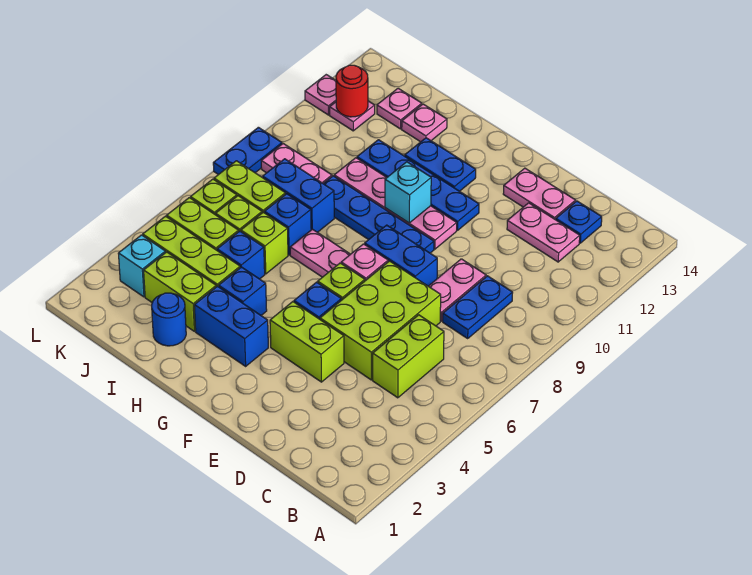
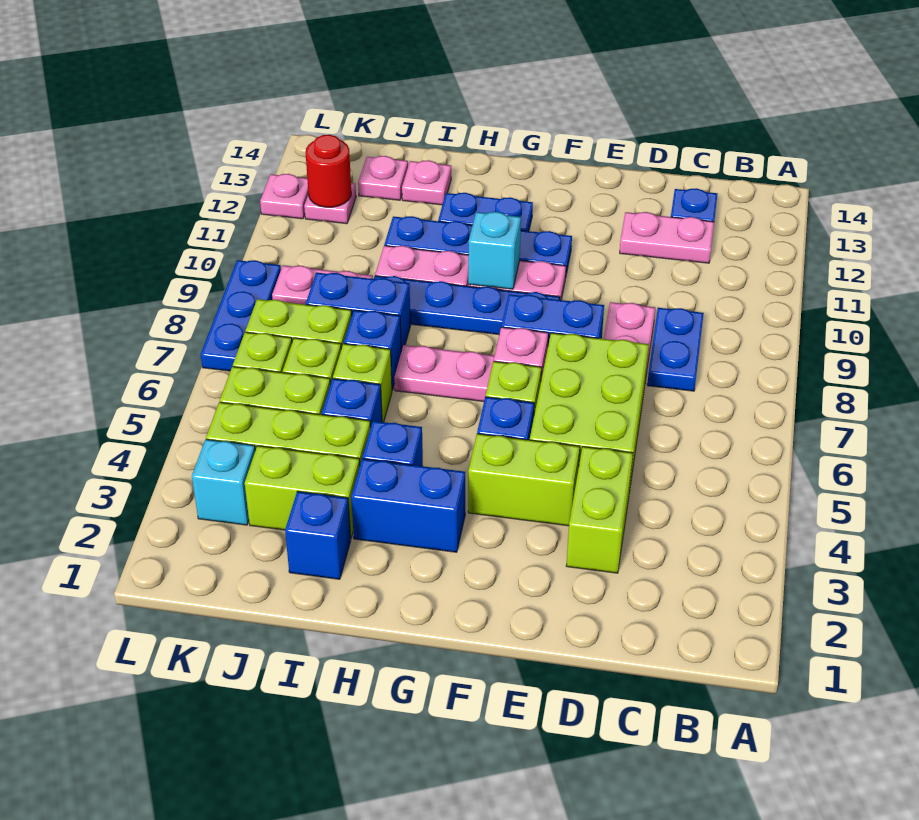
lime brick C5:C6 level 1 -> lime brick D3:D4 level 1
pink plate D13:E13 level 1 -> none
blue round brick I2 level 1 -> blue brick I2 level 1
blue plate L8:L9 level 1 -> blue plate L7:L9 level 1

